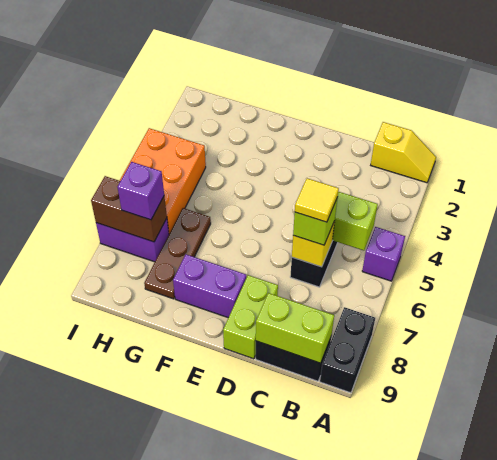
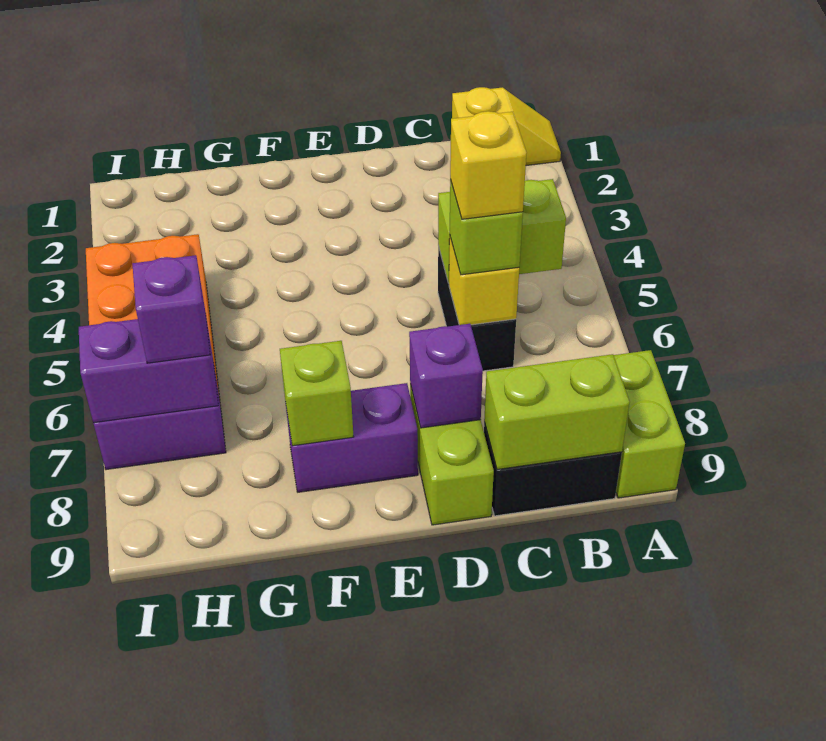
purple brick A5 level 1 -> purple brick D8 level 2
black brick A8:A9 level 1 -> lime brick A8:A9 level 1
yellow tile C6 level 4 -> yellow brick C6 level 4
none -> lime brick F8 level 2
brown plate G6:G8 level 1 -> none
brown brick H7:I7 level 2 -> purple brick H7:I7 level 2

